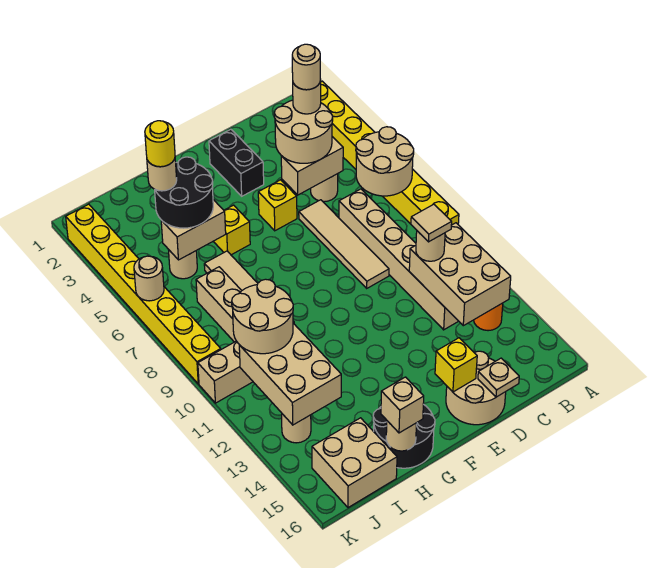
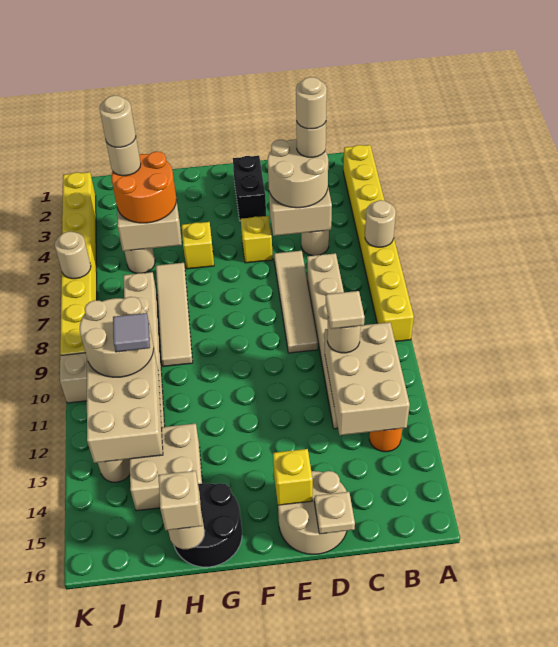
tan round brick A6:B7 level 2 -> tan round brick A6 level 2
black round brick H4:I5 level 3 -> orange round brick H4:I5 level 3
yellow round brick I4 level 5 -> tan round brick I4 level 5
none -> grey tile I11 level 4
tan brick I15:J16 level 1 -> tan brick H13:I14 level 1

